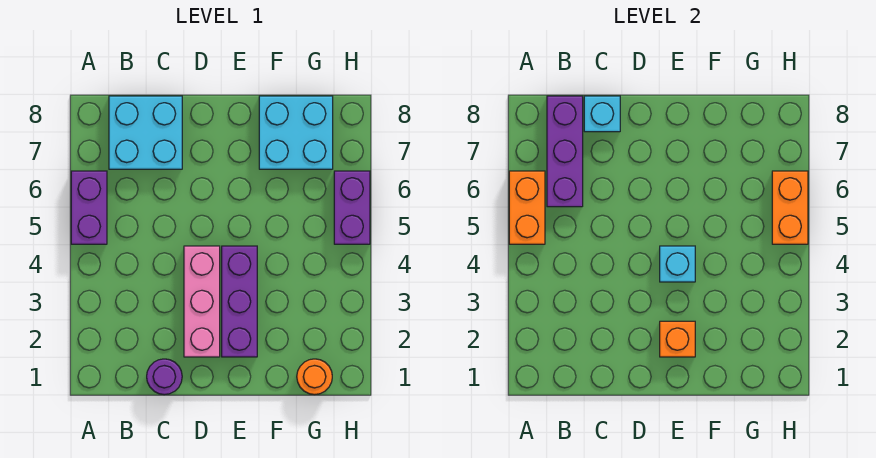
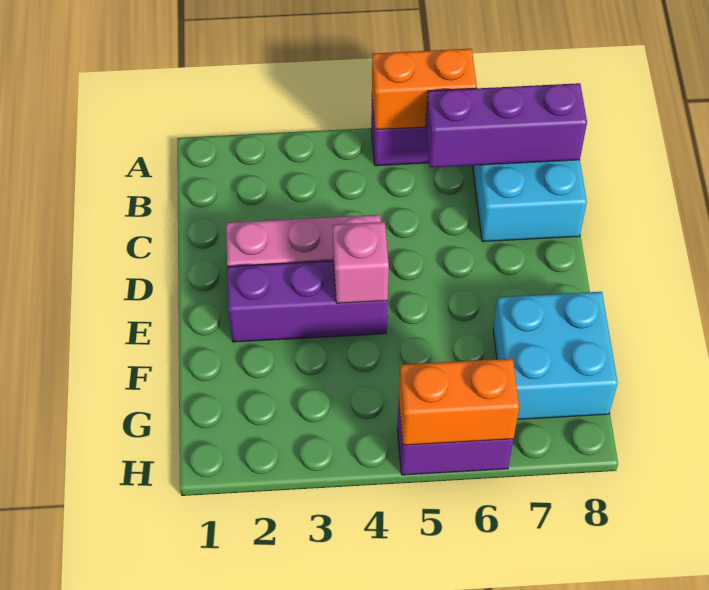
purple round brick C1 level 1 -> none
cyan brick C8 level 2 -> none
orange brick E2 level 2 -> none
cyan brick E4 level 2 -> pink brick E4 level 2
orange round brick G1 level 1 -> none

